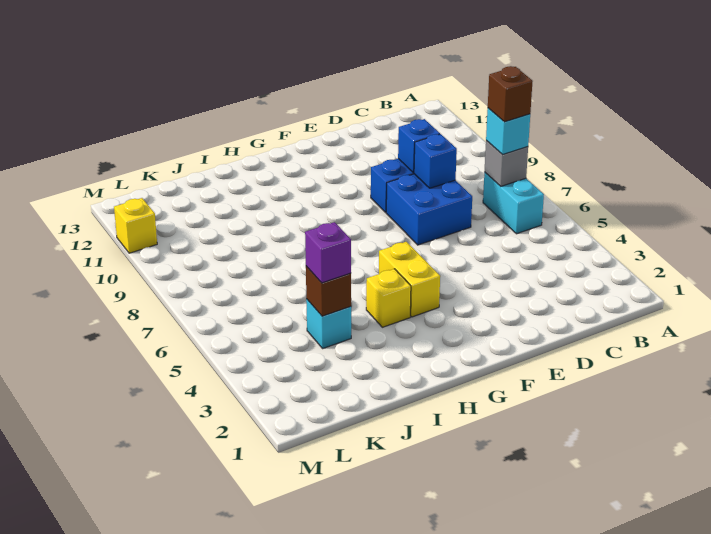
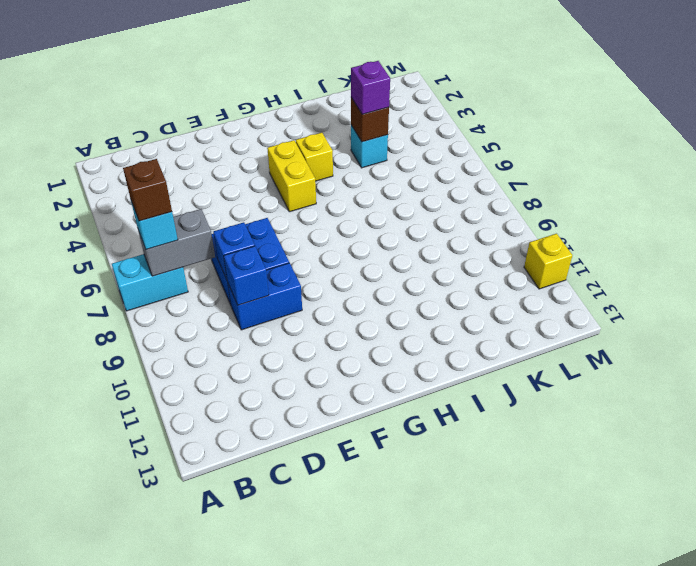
cyan brick B6:B7 level 1 -> cyan brick A7:B7 level 1
grey brick B7 level 2 -> grey brick B7:C7 level 2

